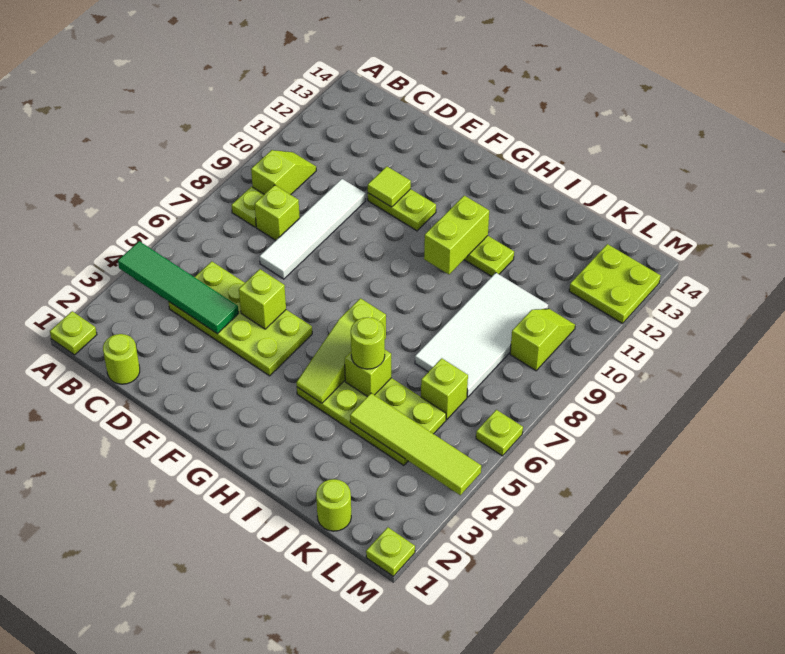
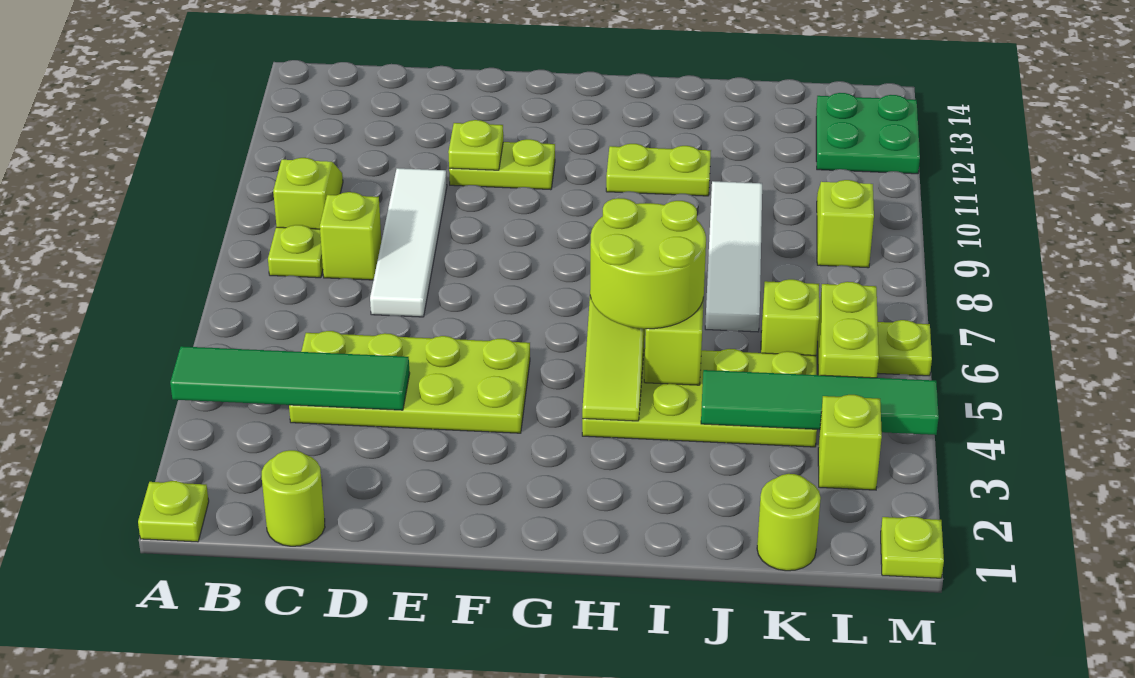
lime brick E5 level 2 -> lime brick L3 level 1
lime tile E11 level 2 -> lime plate E11 level 2
lime brick H10:H11 level 2 -> lime brick L5:L6 level 1
lime round brick I5 level 3 -> lime round brick H5:I6 level 3
lime tile J4:M4 level 2 -> green tile J4:M4 level 2
white tile J7:K10 level 1 -> white tile J7:J10 level 1
lime plate L12:M13 level 1 -> green plate L12:M13 level 1

